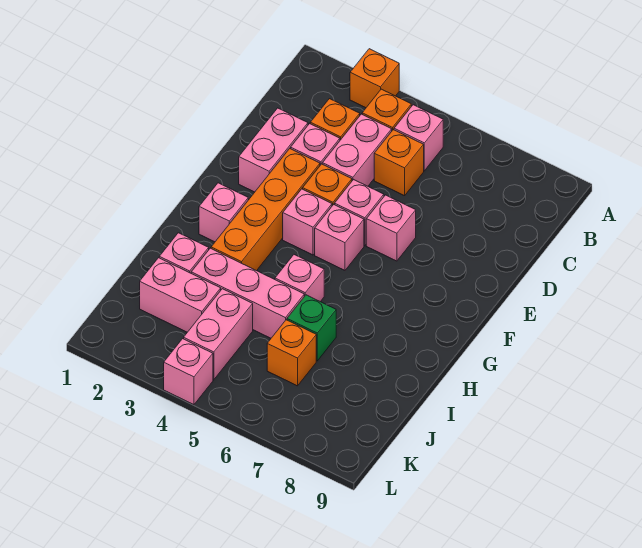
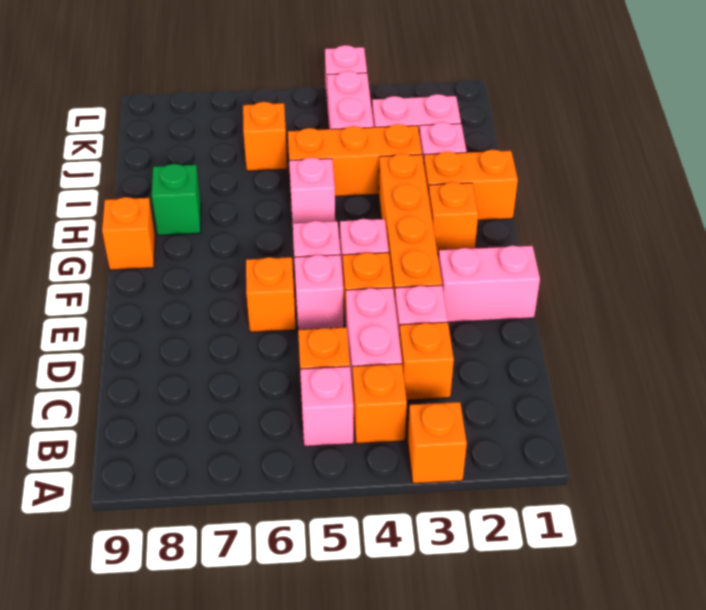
pink brick D2:E2 level 1 -> pink brick E1:E2 level 1
pink brick E6 level 1 -> orange brick E6 level 1
pink brick G2 level 1 -> orange brick G2 level 1
none -> orange brick G9 level 1
none -> orange brick H1:H2 level 1
pink brick I3:I5 level 1 -> orange brick I3:I5 level 1
green brick I6 level 1 -> green brick H8 level 1

